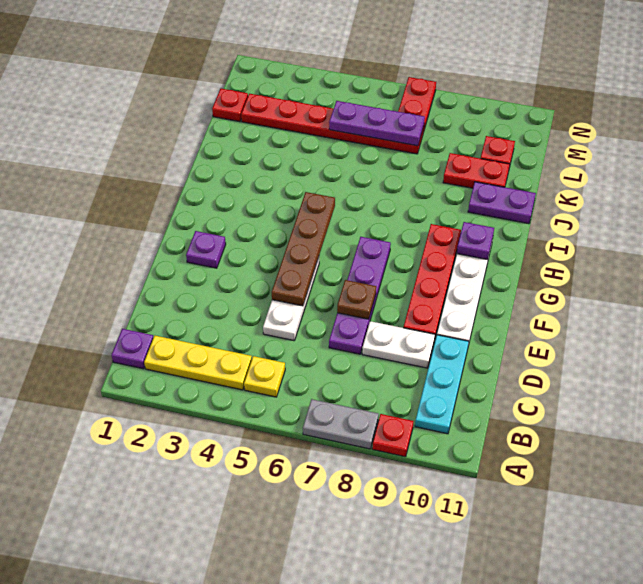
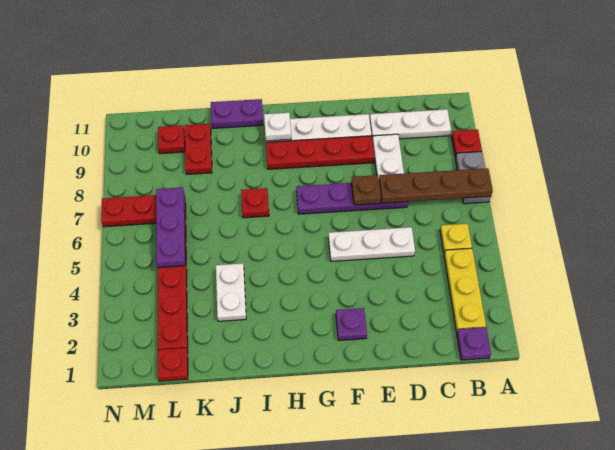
cyan plate B10:D10 level 1 -> white plate B10:D10 level 1
brown plate E5:H5 level 2 -> brown plate A7:D7 level 2
purple plate H10 level 2 -> white plate H10 level 2
none -> red plate I7 level 1
none -> white plate J3:J4 level 1
purple plate J10:J11 level 1 -> purple plate I11:J11 level 1

